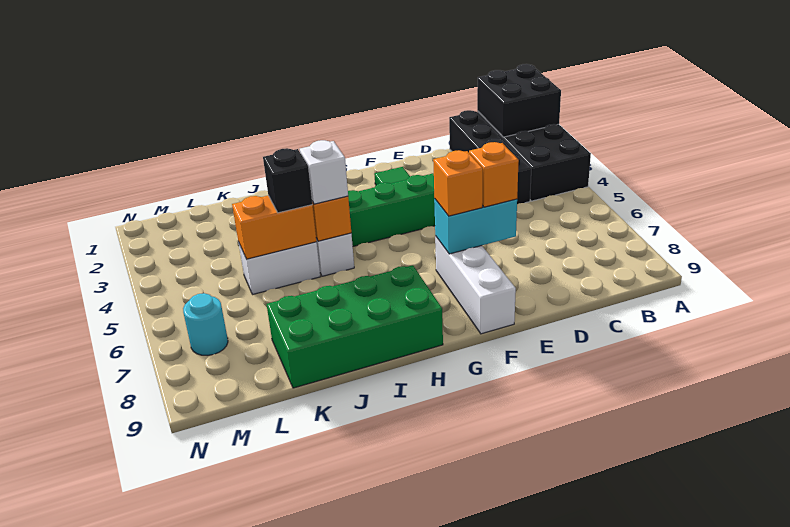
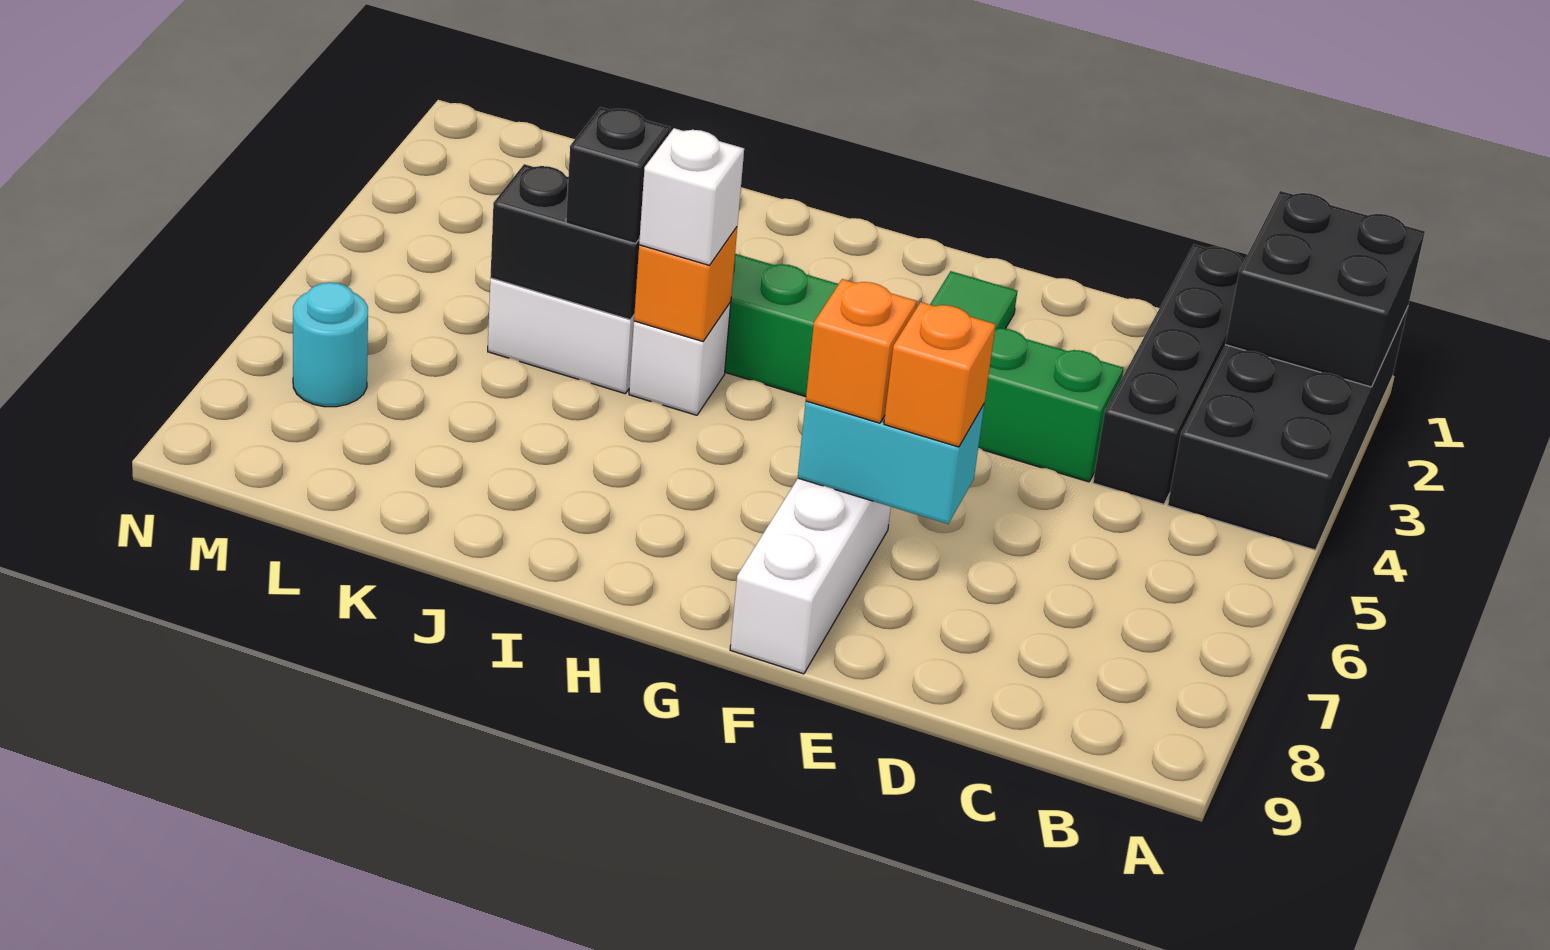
green brick H8:K9 level 1 -> none
orange brick J5:K5 level 2 -> black brick J5:K5 level 2

